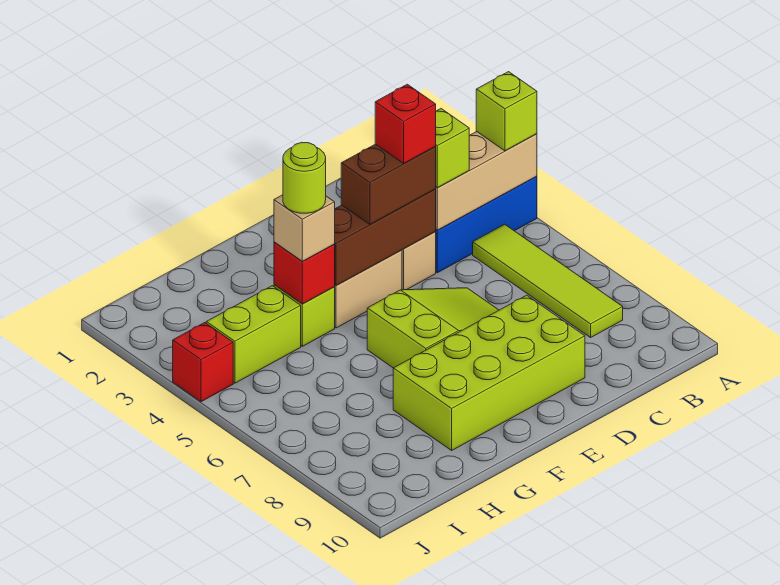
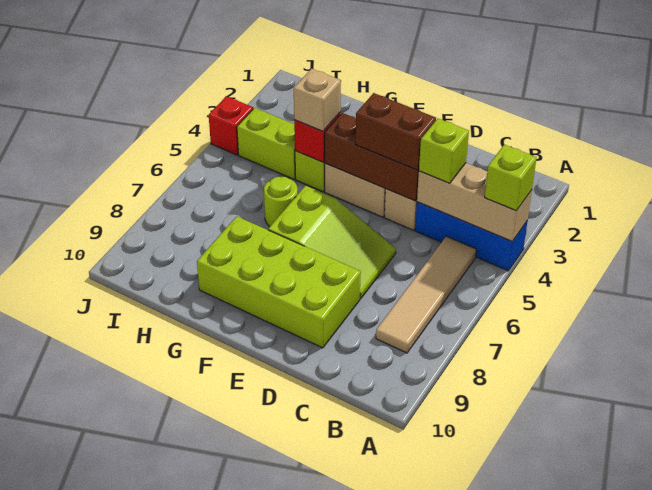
lime tile B5:B8 level 1 -> tan tile B5:B8 level 1
red brick D4 level 4 -> none
lime round brick G4 level 4 -> lime round brick G6 level 1

